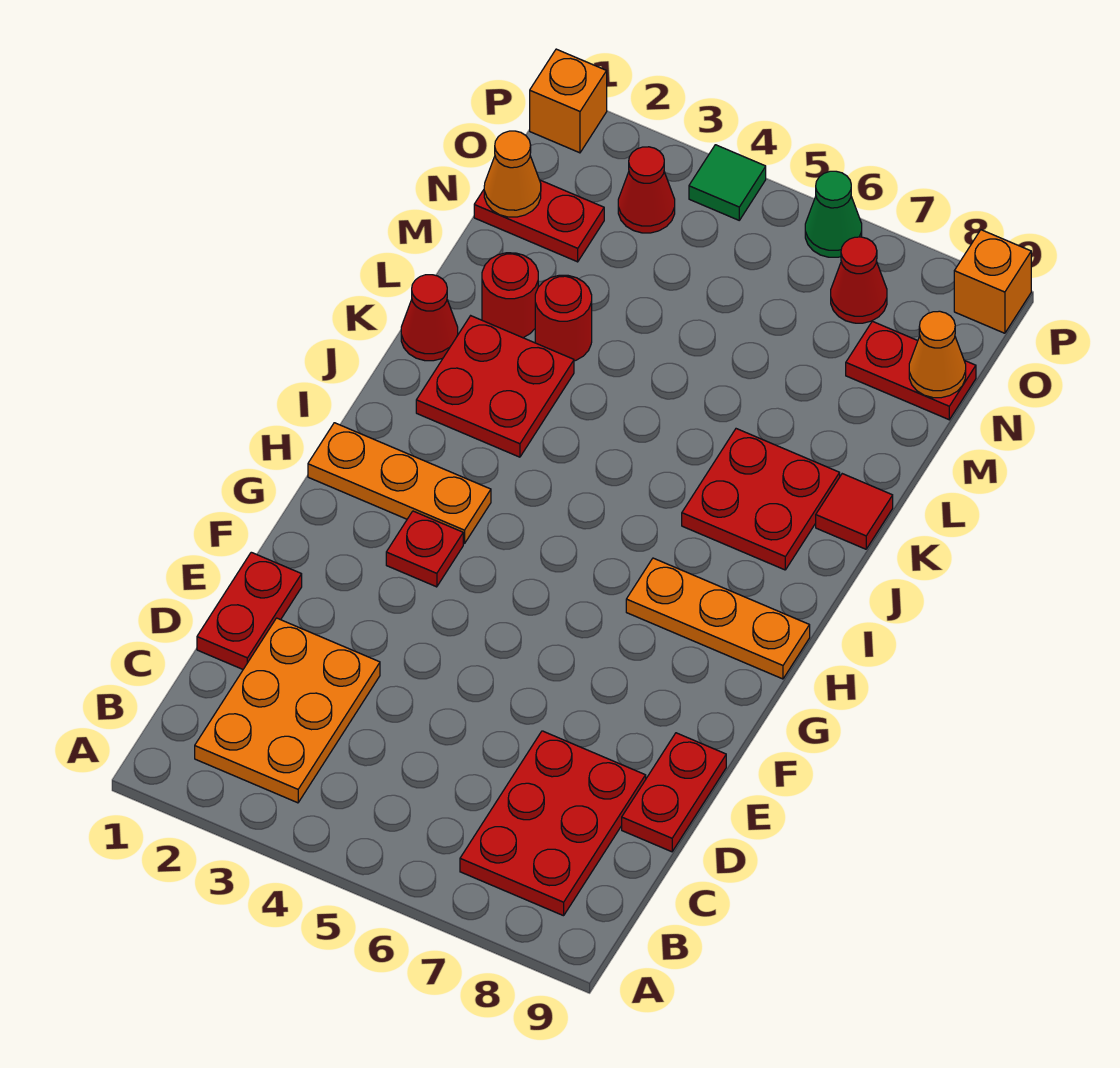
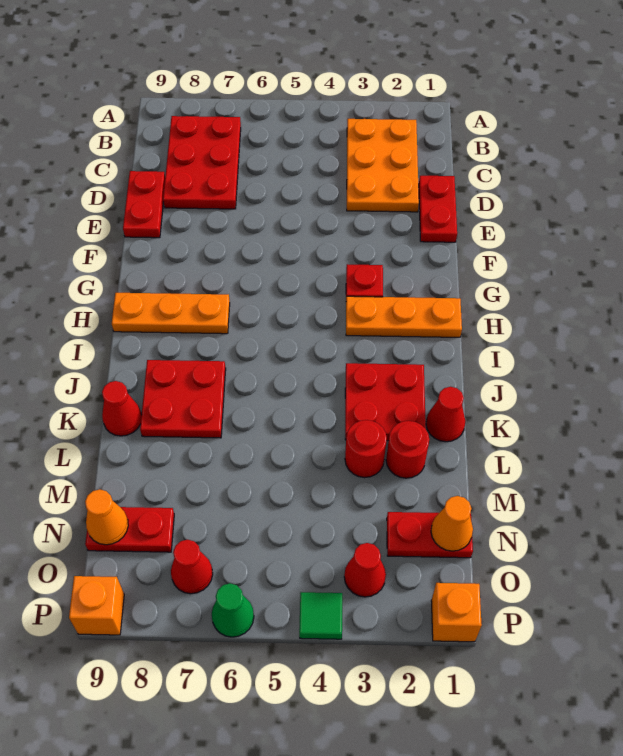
red tile K9 level 1 -> red cone K9 level 1

